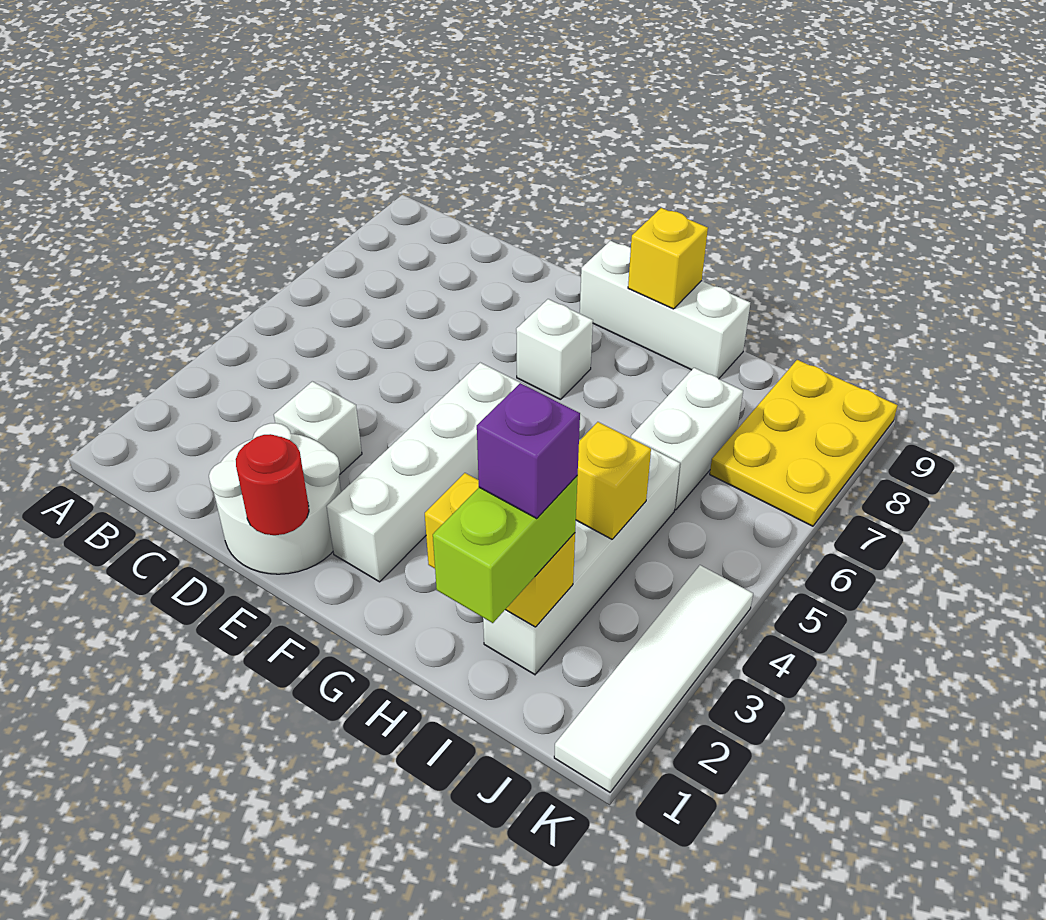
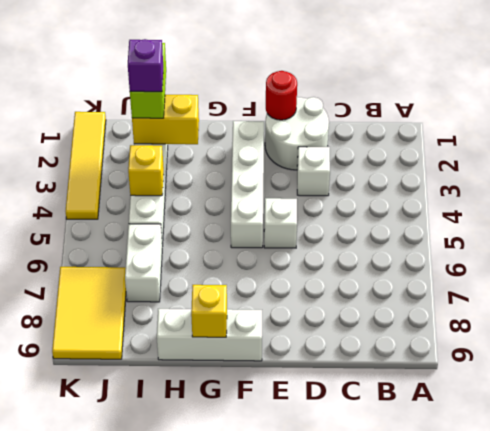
white brick F7 level 1 -> white brick E5 level 1
yellow plate J7:K9 level 1 -> yellow tile J7:K9 level 1
white tile K1:K4 level 1 -> yellow tile K1:K4 level 1

